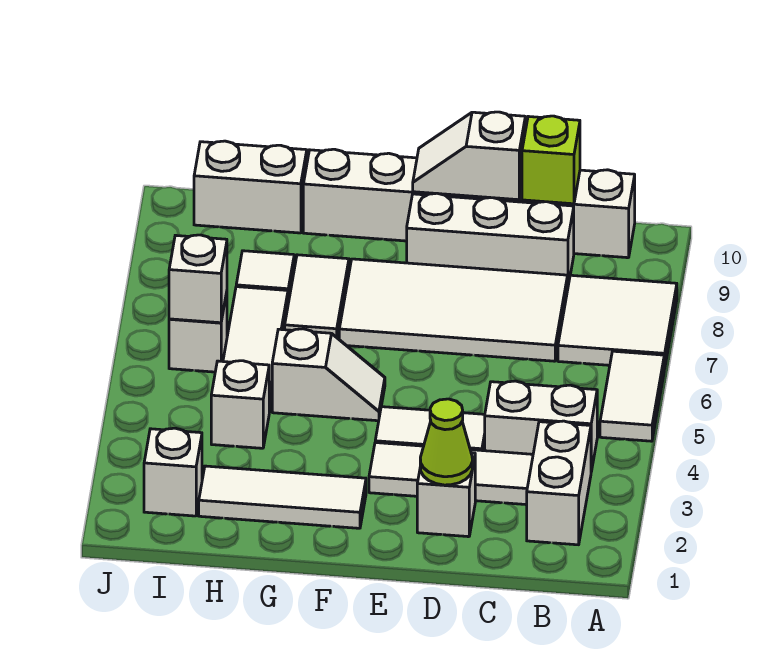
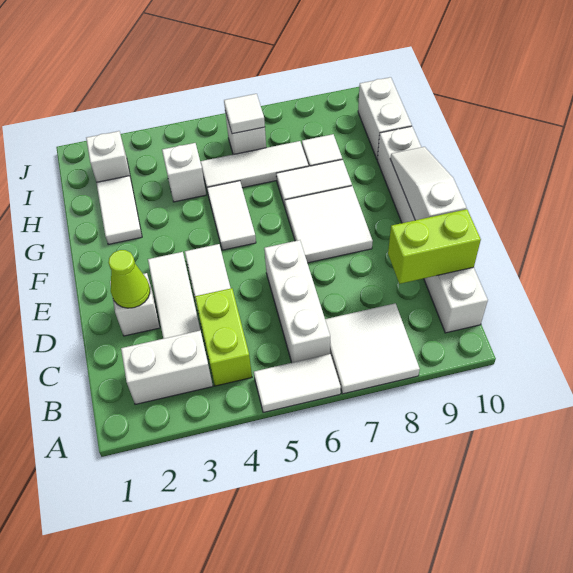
white brick B4:C4 level 1 -> lime brick B4:C4 level 1
white tile C7:F8 level 1 -> white tile E7:F8 level 1
white brick C9:E9 level 1 -> white brick B6:D6 level 1
lime brick C10 level 2 -> lime brick C9:C10 level 2
white slope D10:E10 level 2 top D -> white slope D10:F10 level 2 top D
white tile F2:H2 level 1 -> white tile G2:H2 level 1
white slope F5:G5 level 1 top G -> white tile F5:G5 level 1
white brick I6 level 2 -> white tile I6 level 2

